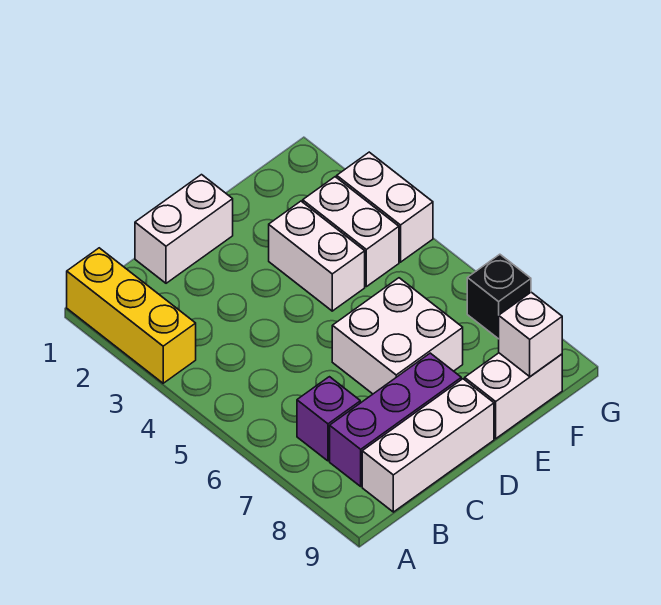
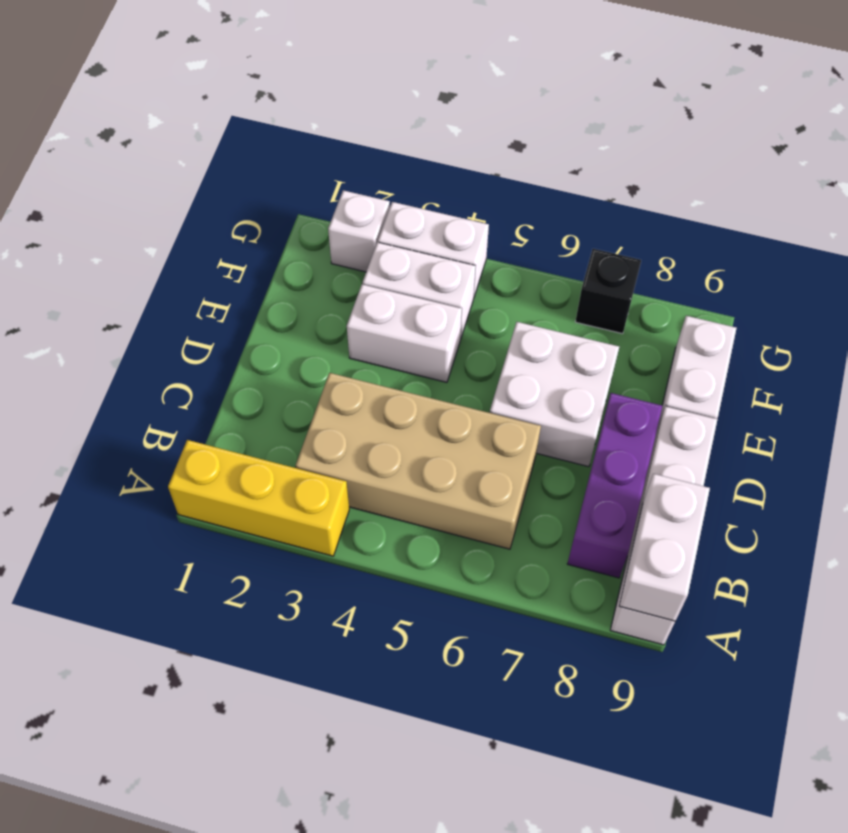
none -> tan brick B3:C6 level 1
purple brick B7 level 1 -> none
white brick B9:D9 level 1 -> white brick A9:D9 level 1
white brick C1:D1 level 1 -> white brick A9:B9 level 2
white brick F9 level 2 -> white brick G2 level 1

